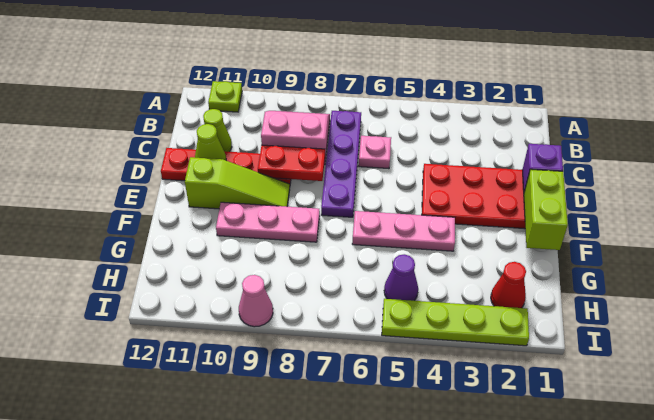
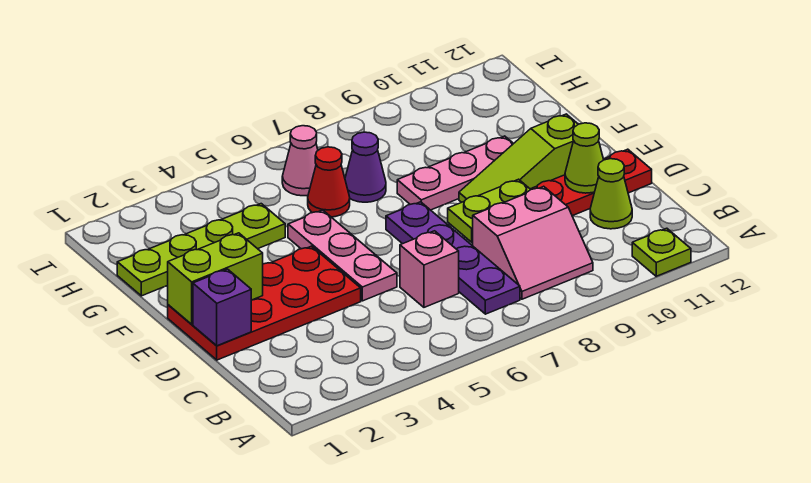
pink plate C6 level 1 -> pink brick C6 level 1
red plate D8:D9 level 2 -> lime plate D8:D9 level 2
lime brick E1:F1 level 2 -> lime brick E1:E2 level 2
pink plate F4:F6 level 1 -> pink plate D5:F5 level 1
red cone H2 level 1 -> red cone G6 level 1
purple cone H5 level 1 -> purple cone G7 level 1
lime plate I2:I5 level 1 -> lime plate G1:G4 level 1
pink cone I9 level 1 -> pink cone H6 level 1

